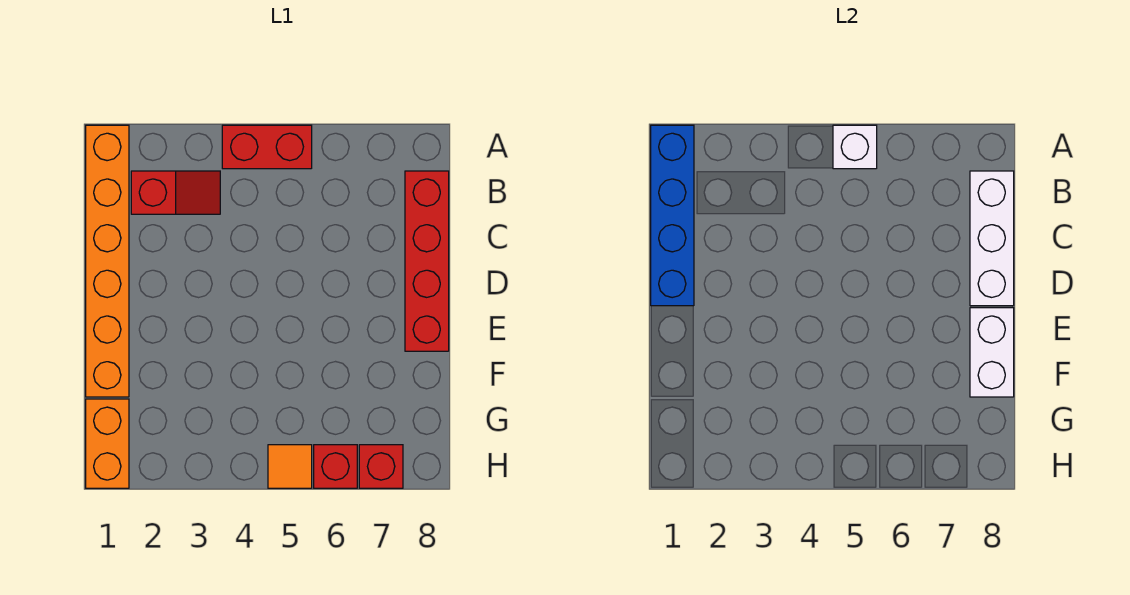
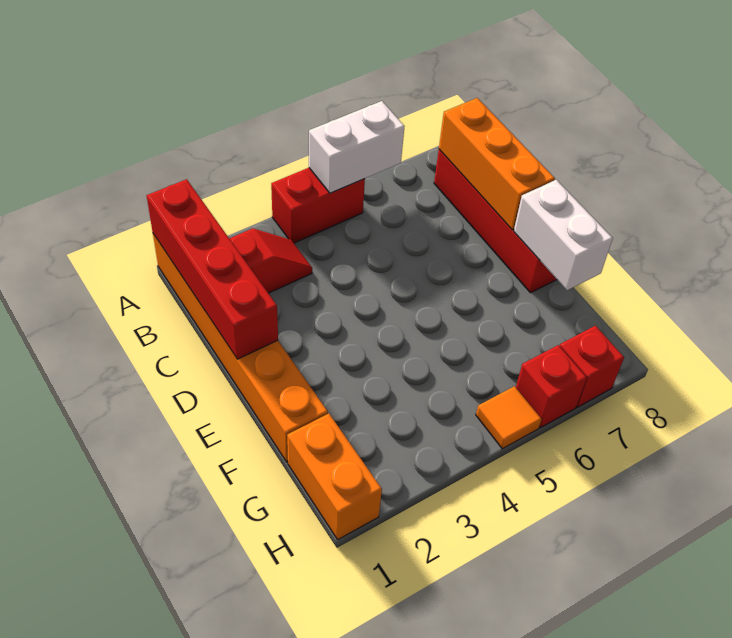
blue brick A1:D1 level 2 -> red brick A1:D1 level 2
white brick A5 level 2 -> white brick A5:A6 level 2
white brick B8:D8 level 2 -> orange brick B8:D8 level 2

